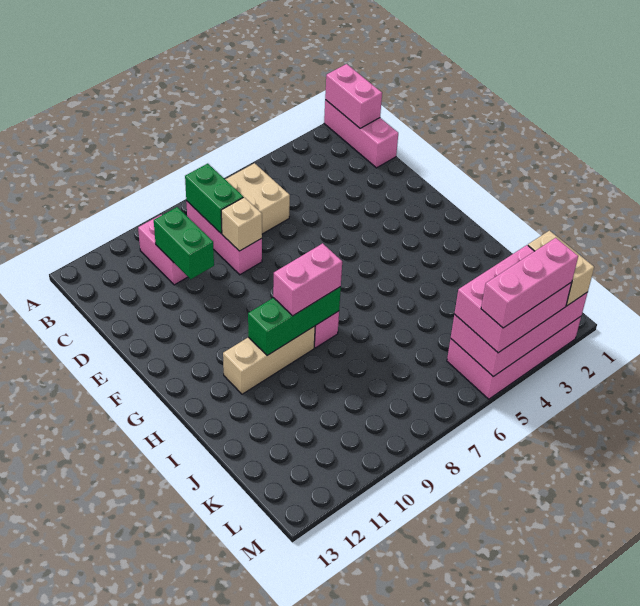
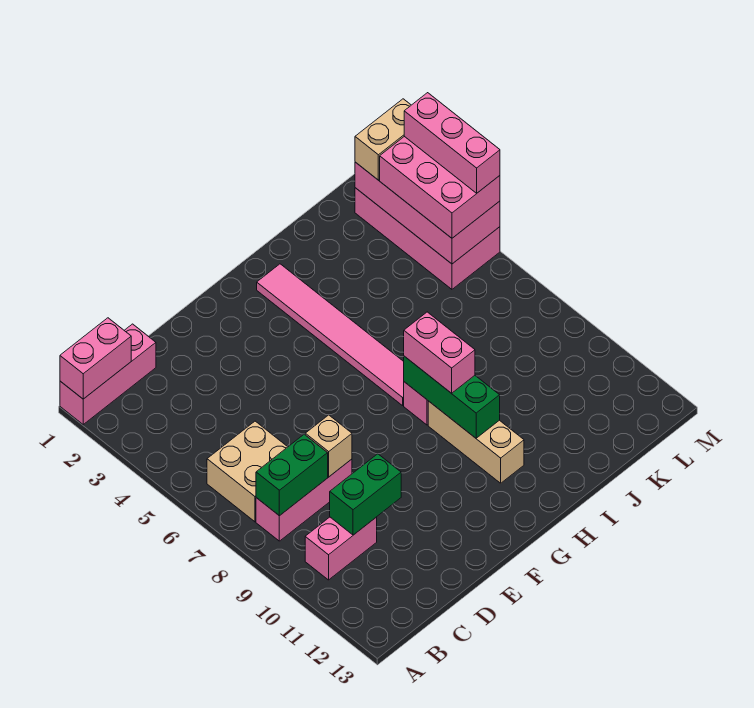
none -> pink tile H2:H7 level 1

